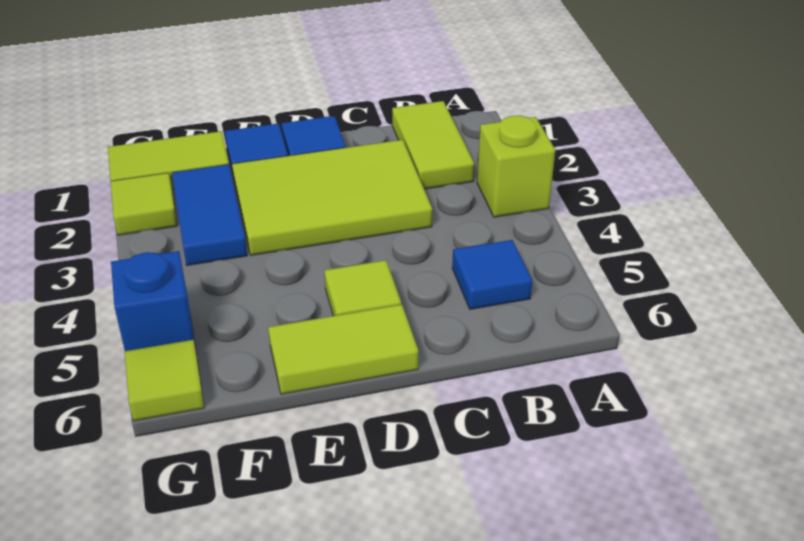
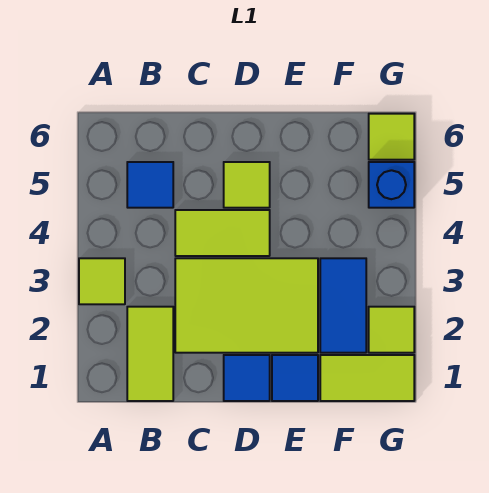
lime brick A3 level 1 -> lime tile A3 level 1
lime tile D6:E6 level 1 -> lime tile C4:D4 level 1

